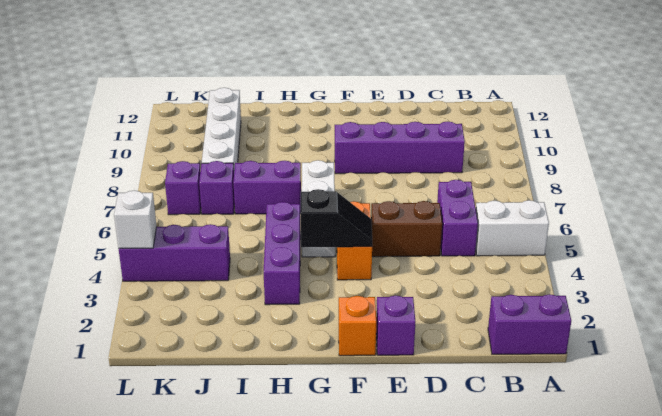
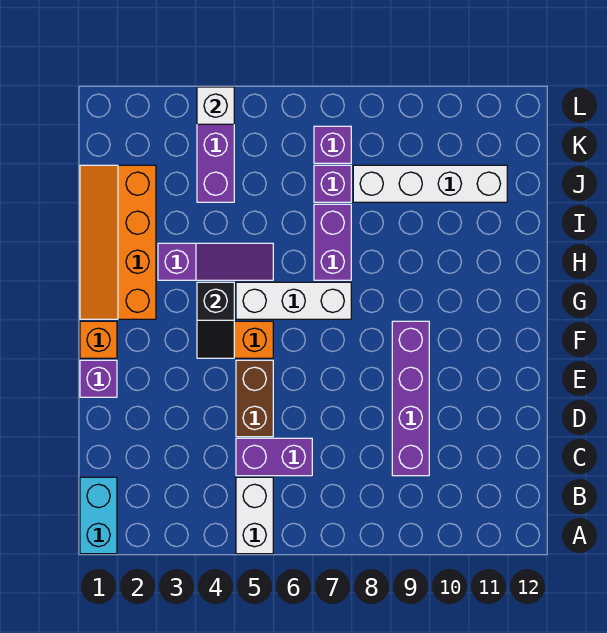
purple brick A1:B1 level 1 -> cyan brick A1:B1 level 1
none -> orange slope G1:J2 level 1 top 2
purple brick H3:H5 level 1 -> purple slope H3:H5 level 1 top 3

